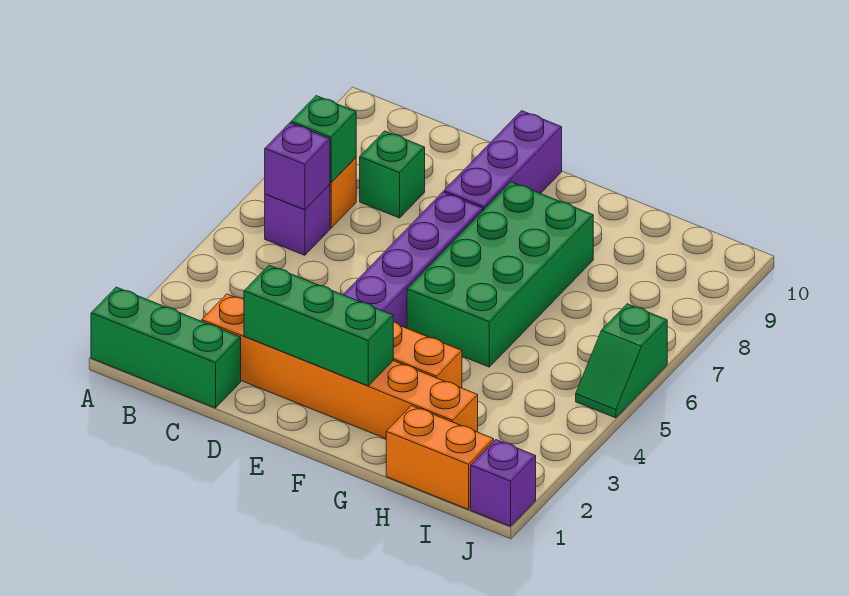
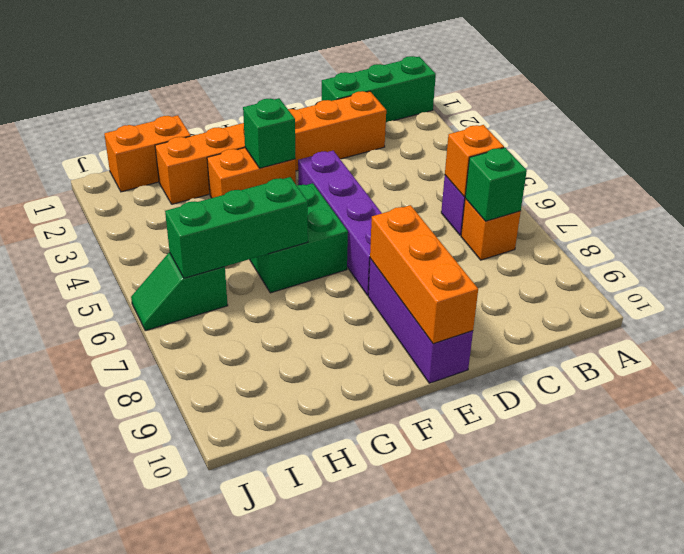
purple brick B6 level 2 -> orange brick B6 level 2
green brick C8 level 1 -> green brick F3 level 2
green brick D2:F2 level 2 -> green brick G6:I6 level 2
none -> orange brick E8:E10 level 2
green brick F5:G8 level 1 -> green brick F5:G6 level 1
purple brick J1 level 1 -> none
green slope J5:J6 level 1 top 6 -> green slope I6:J6 level 1 top I

